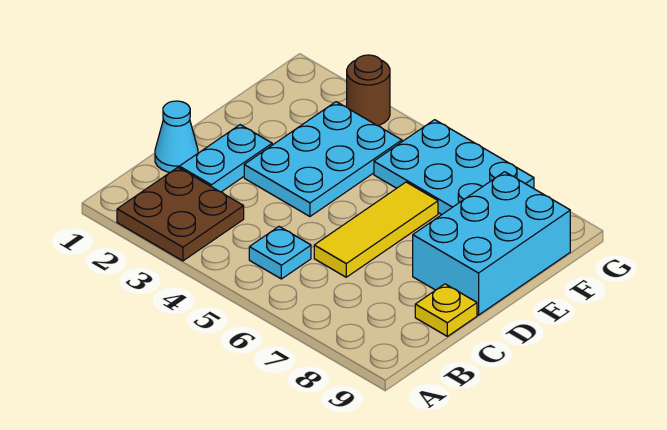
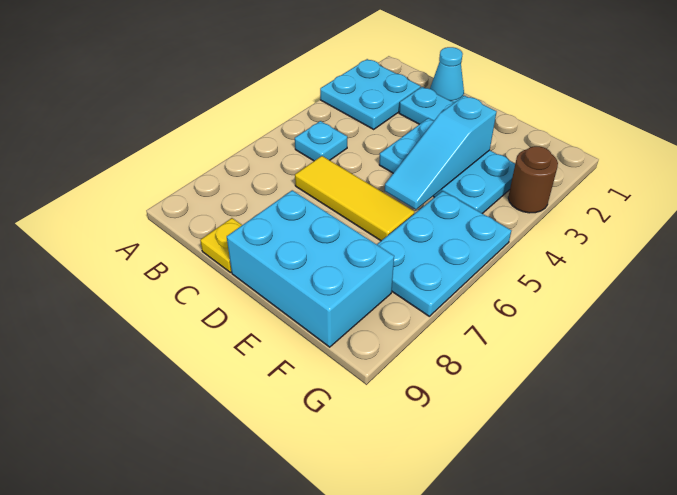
brown plate A2:B3 level 1 -> cyan plate A2:B3 level 1
none -> cyan slope E3:E5 level 2 top 3

